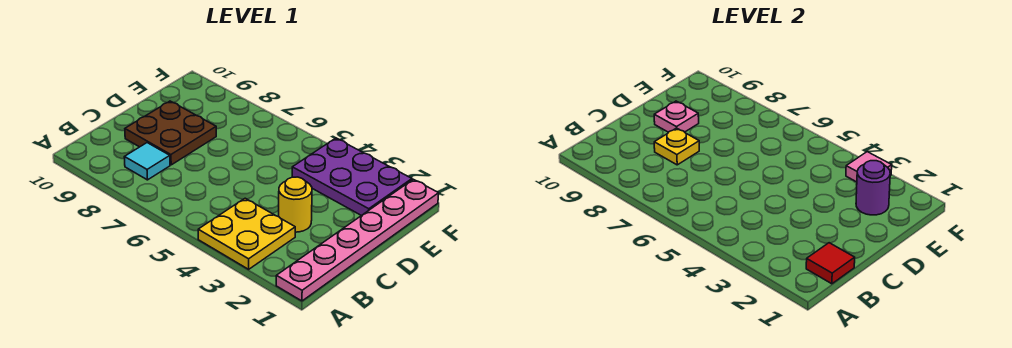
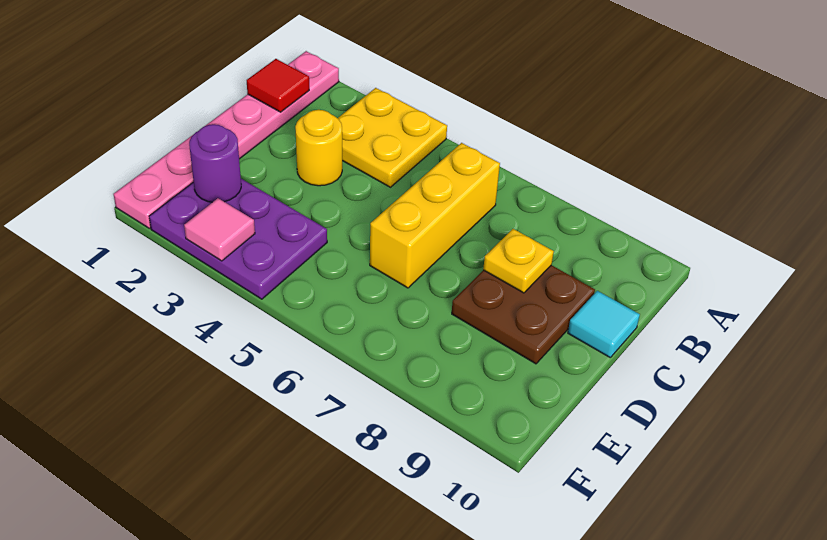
none -> yellow brick B6:D6 level 1
cyan tile B8 level 1 -> cyan tile C10 level 1
pink plate D9 level 2 -> none

